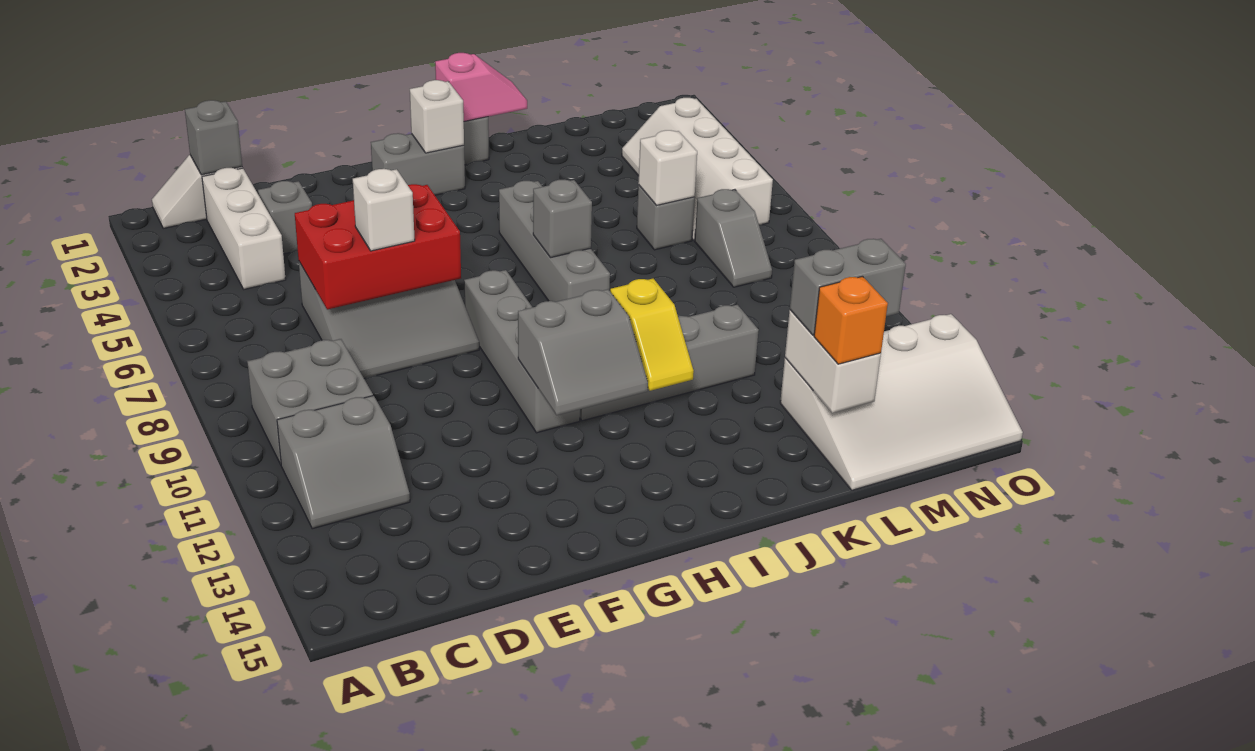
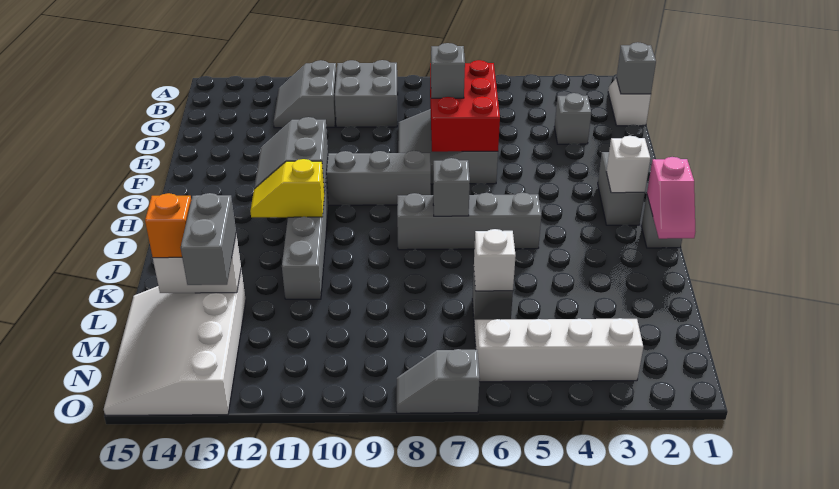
white brick C2:C4 level 1 -> none
white brick E7 level 3 -> grey brick E7 level 3
grey slope M7:M8 level 1 top 7 -> grey slope O7:O8 level 1 top 7

